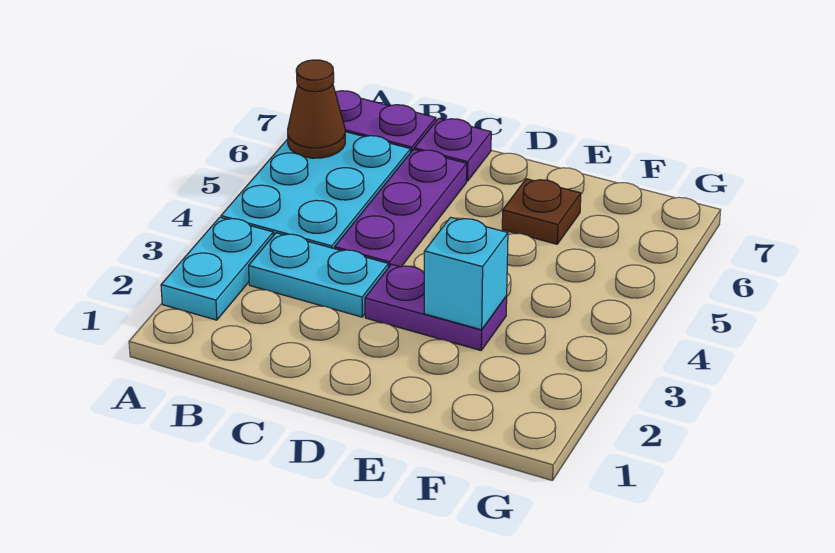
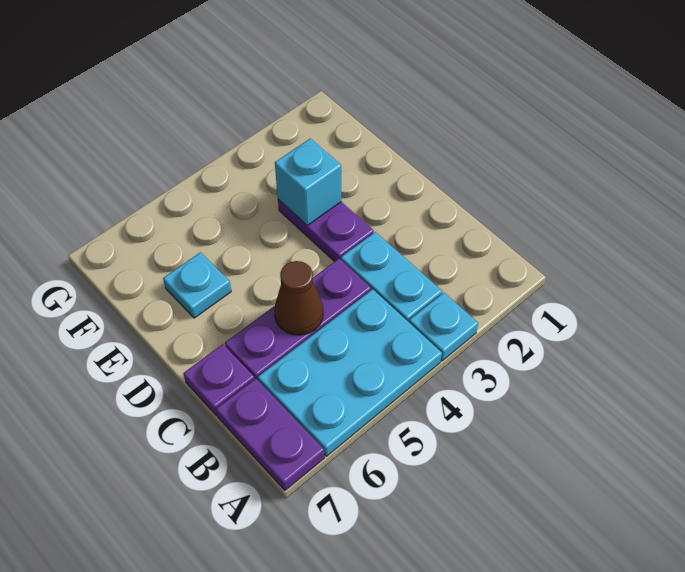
cyan plate A2:A3 level 1 -> cyan plate A3 level 1
brown cone A6 level 2 -> brown cone C5 level 2
brown plate E6 level 1 -> cyan plate E6 level 1

